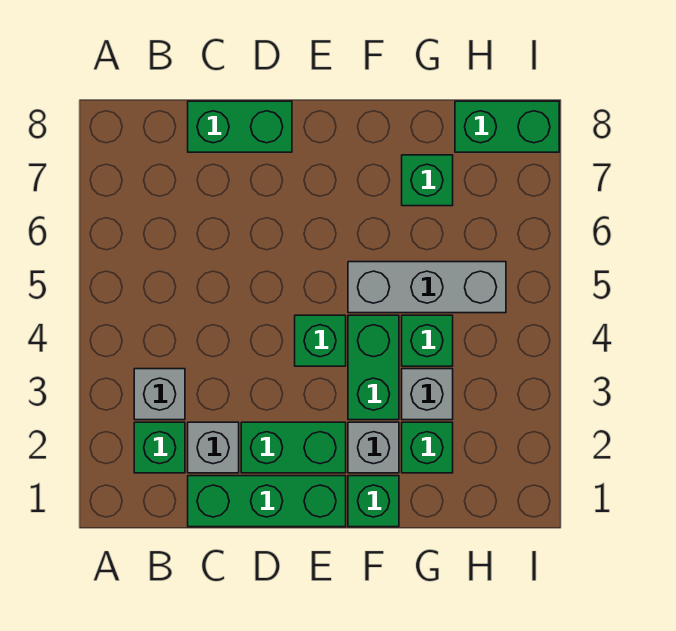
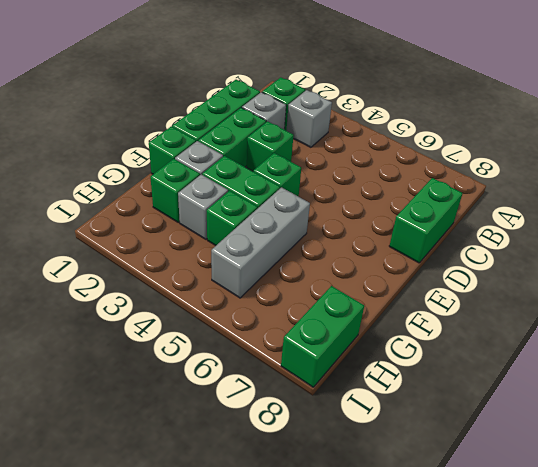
green brick G7 level 1 -> green brick D3 level 1

